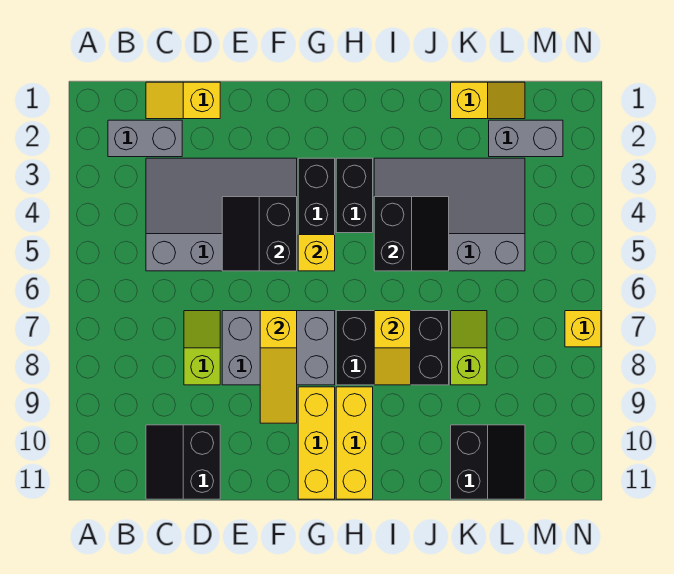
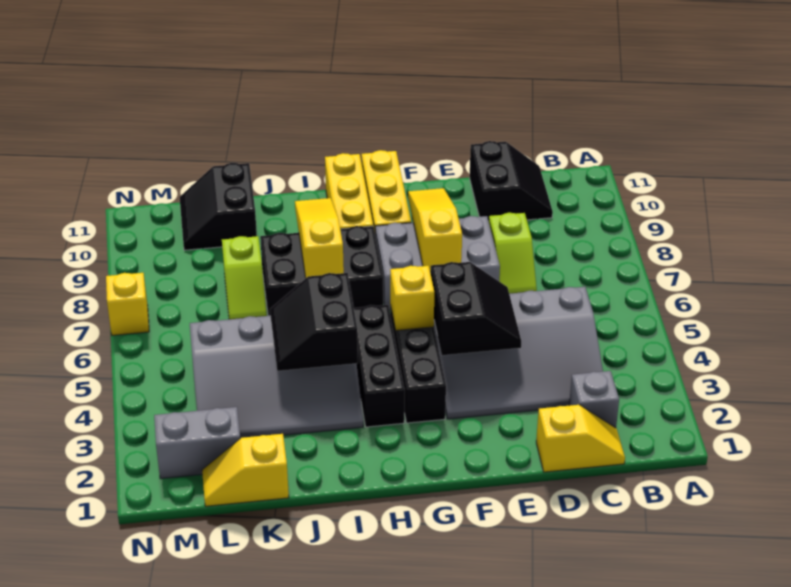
grey brick B2:C2 level 1 -> grey brick C2 level 1
black brick H3:H4 level 1 -> black brick H3:H5 level 1
yellow slope I7:I8 level 2 top 7 -> yellow slope I7:I9 level 2 top 7

